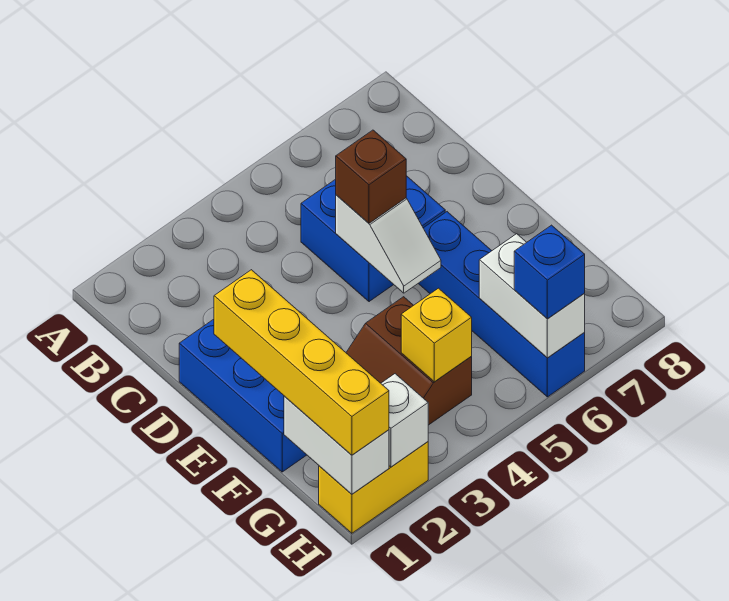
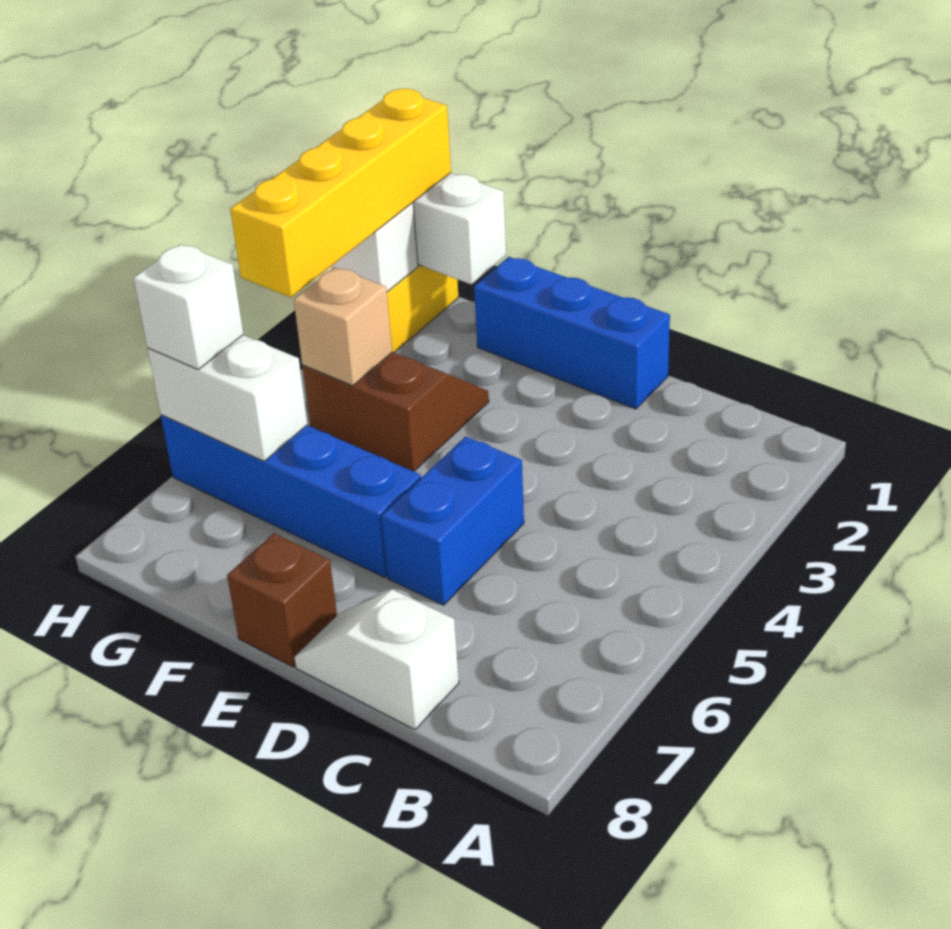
blue brick C5:D6 level 1 -> blue brick D5:D6 level 1
white slope D5:E5 level 2 top D -> white slope C8:D8 level 1 top C
brown brick D5 level 3 -> brown brick E8 level 1
yellow brick E1:H1 level 3 -> yellow brick H1:H4 level 3
yellow brick G4 level 2 -> tan brick G4 level 2
blue brick H6 level 3 -> white brick H6 level 3

